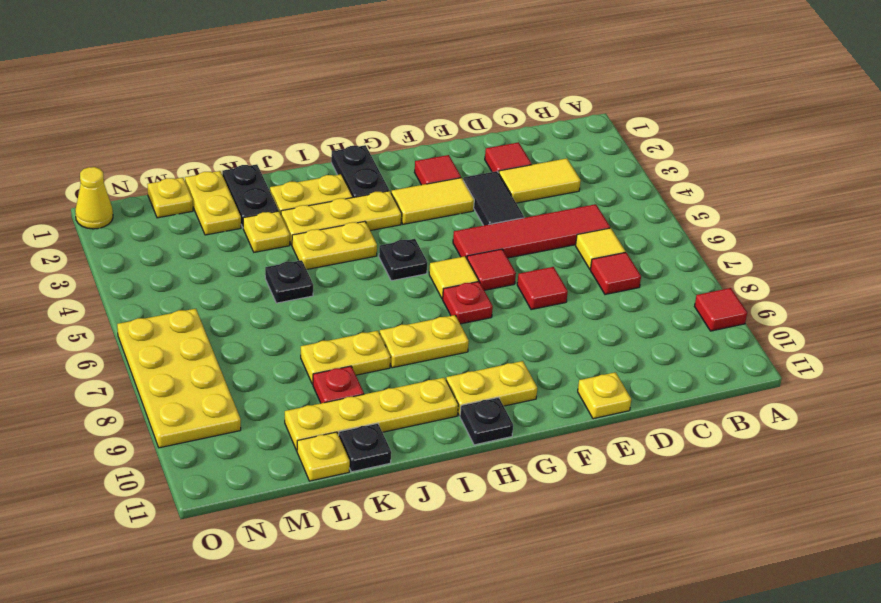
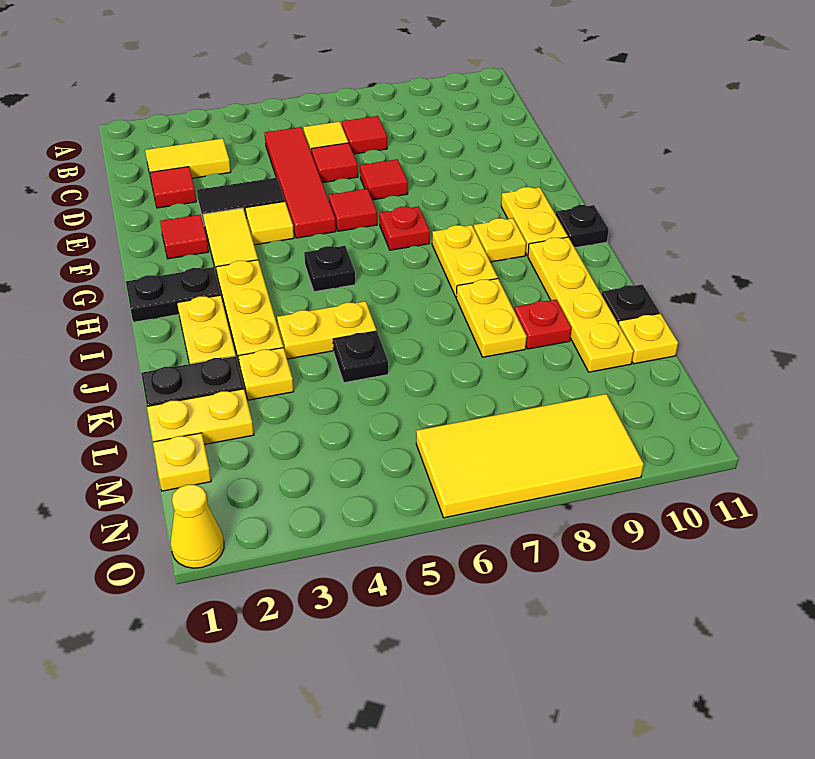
red tile A9 level 1 -> red tile D6 level 1
yellow tile C3:D3 level 1 -> yellow tile C2:C3 level 1
yellow plate E11 level 1 -> yellow plate H9 level 1
yellow tile G6 level 1 -> yellow tile F4 level 1
yellow plate I4:J4 level 1 -> yellow plate J4:J5 level 1
yellow plate N6:O9 level 1 -> yellow tile N6:O9 level 1

